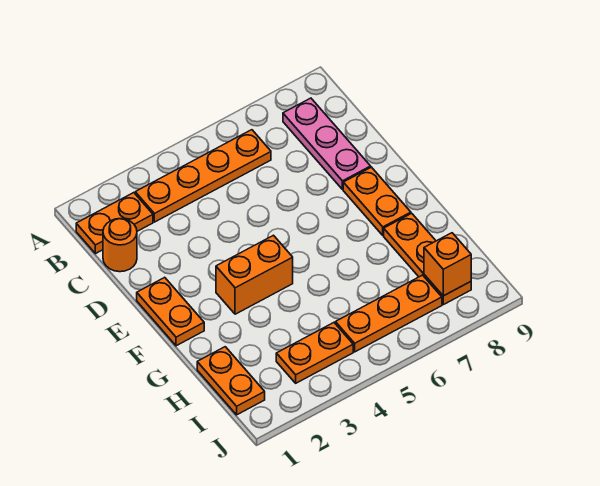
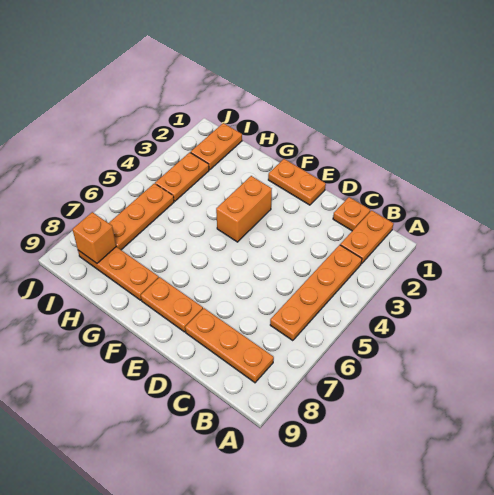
pink plate B8:D8 level 1 -> orange plate B8:D8 level 1
orange round brick C1 level 1 -> orange plate C1 level 1
orange plate H1:I1 level 1 -> orange plate I1:I2 level 1

